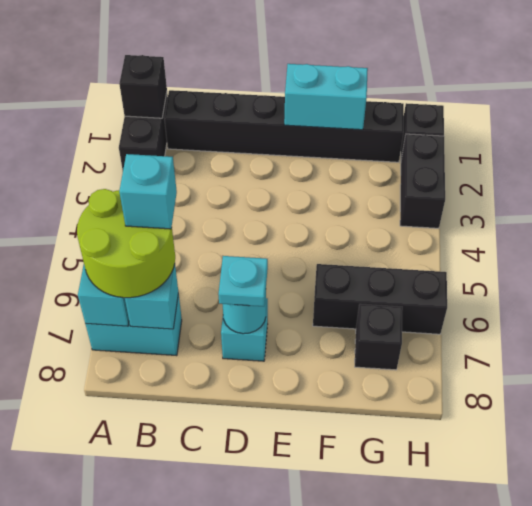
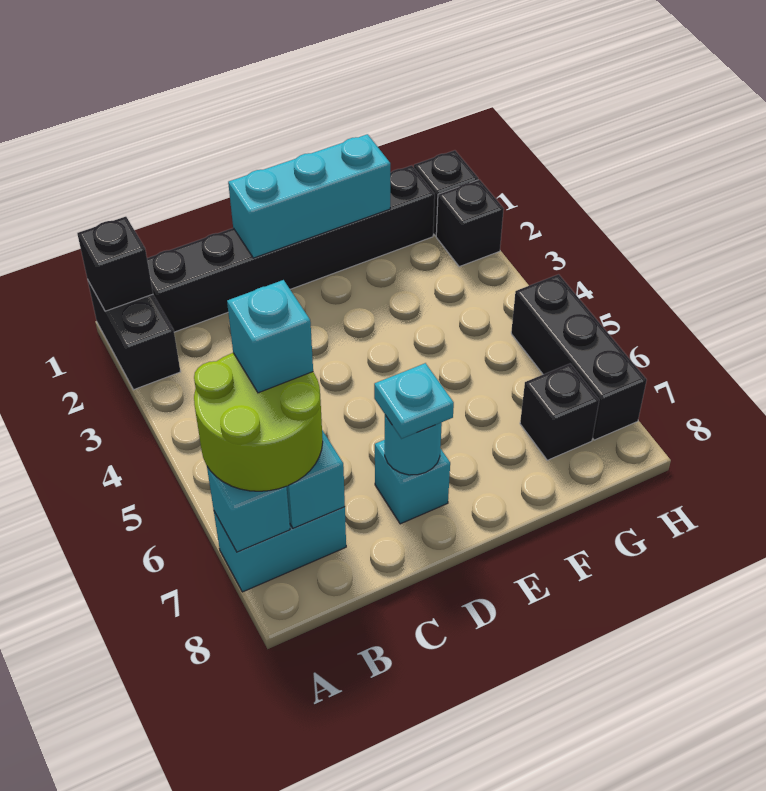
cyan brick E1:F1 level 2 -> cyan brick D1:F1 level 2
black brick F6:H6 level 1 -> black brick H5:H7 level 1
black brick H2:H3 level 1 -> black brick H2 level 1

